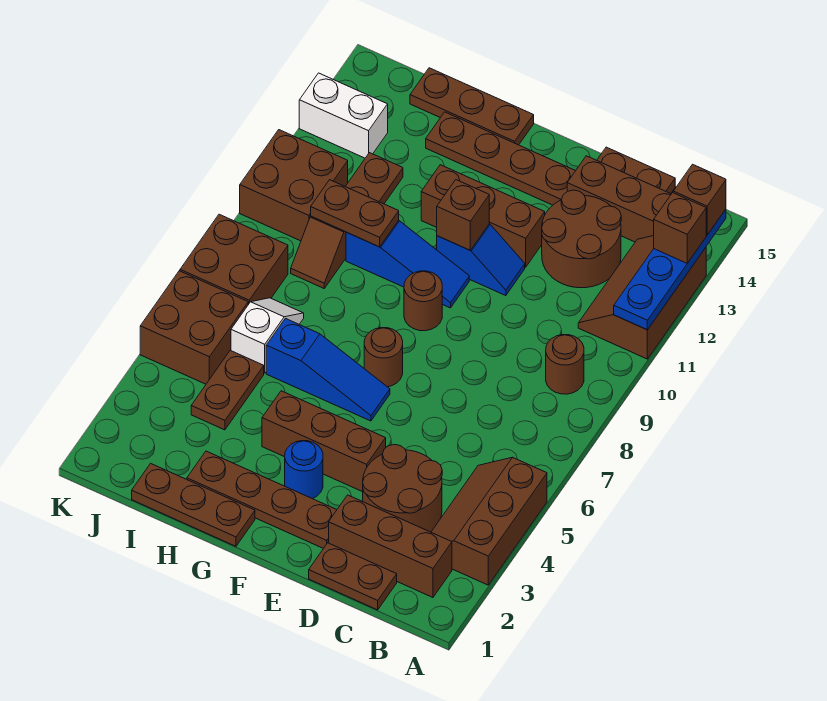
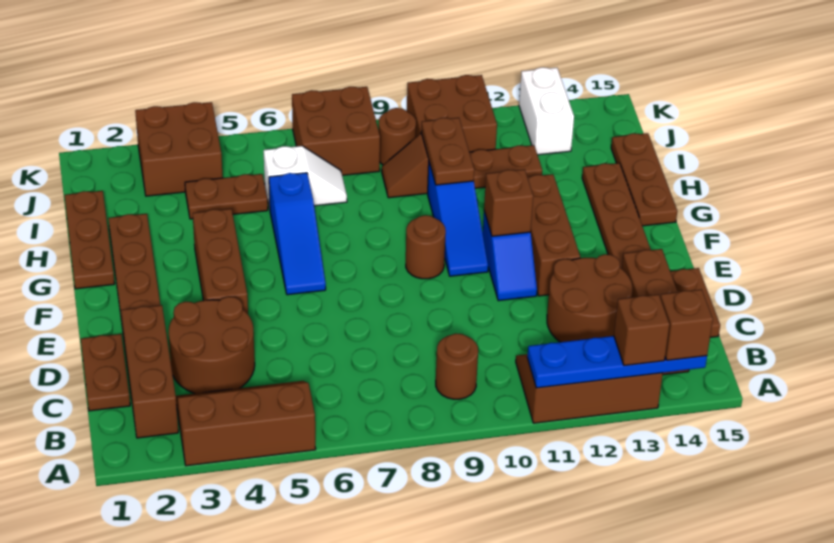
blue round brick F3 level 1 -> none
brown round brick F7 level 1 -> brown round brick J9 level 1
brown brick J5:K6 level 1 -> brown brick J3:K4 level 1

